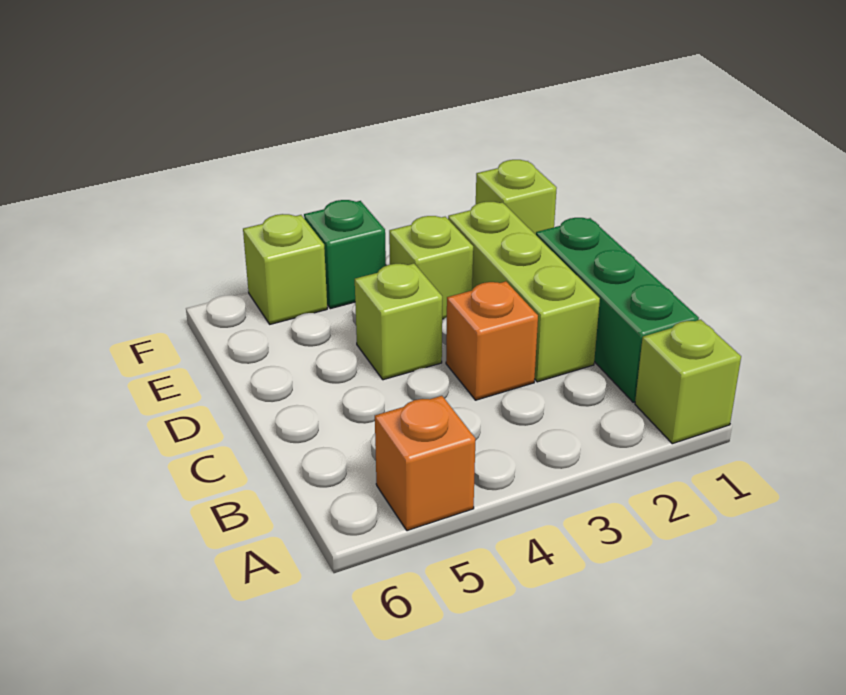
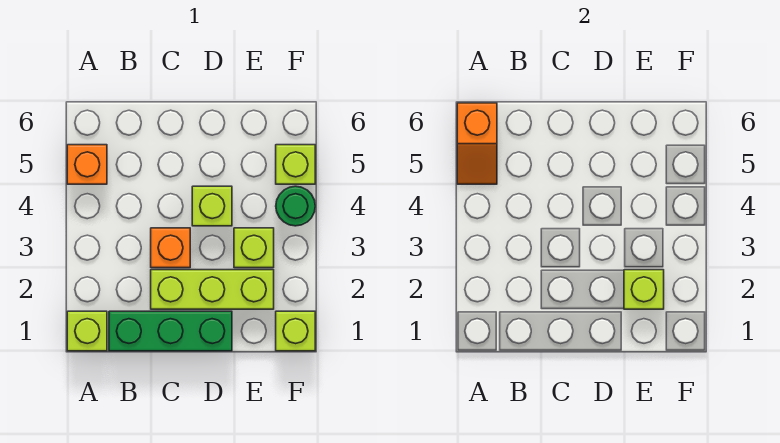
none -> orange slope A5:A6 level 2 top 6
none -> lime brick E2 level 2
green brick F4 level 1 -> green round brick F4 level 1

